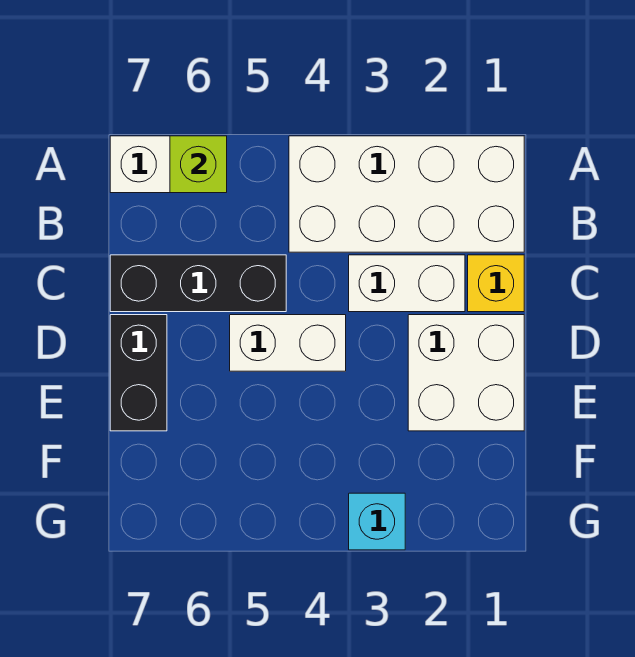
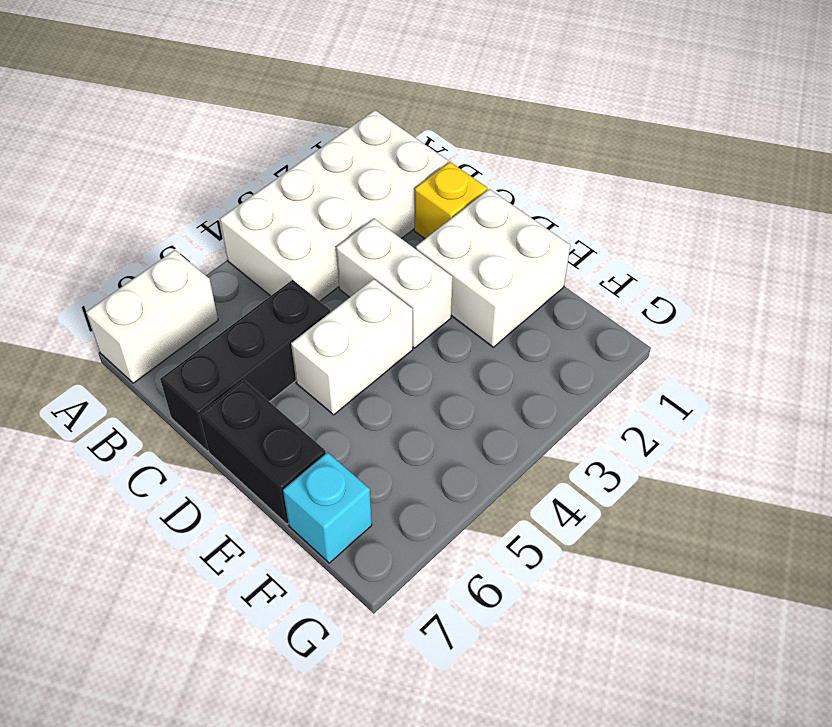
lime brick A6 level 2 -> none
white brick C2:C3 level 1 -> white brick C3:D3 level 1
cyan brick G3 level 1 -> cyan brick F7 level 1

